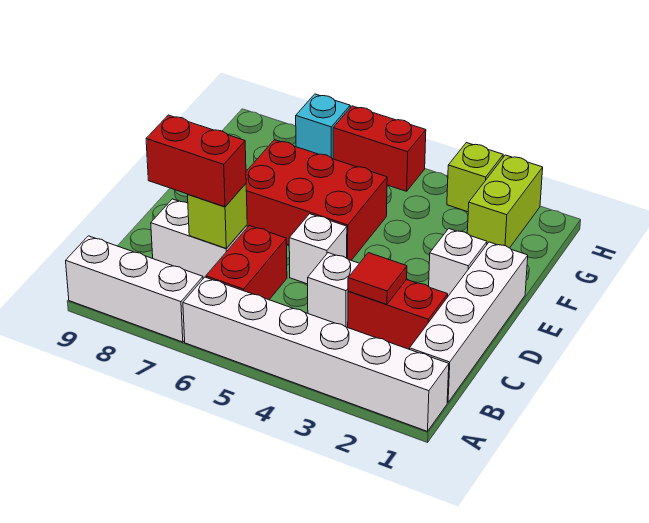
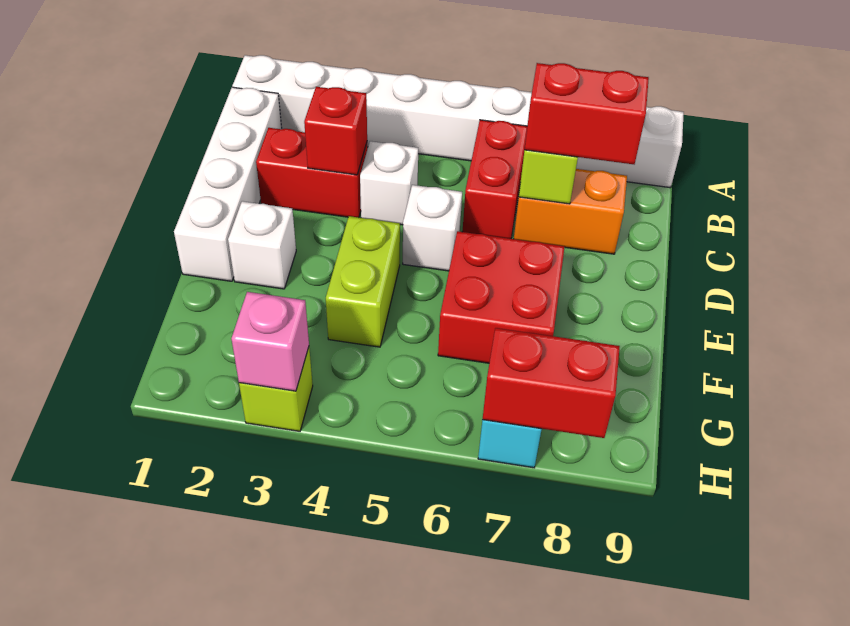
red tile C3 level 2 -> red brick C3 level 2
white brick C7:C8 level 1 -> orange brick C7:C8 level 1
red brick E5:F7 level 1 -> red brick E6:F7 level 1
lime brick G2:H2 level 1 -> lime brick E4:F4 level 1
none -> pink brick H3 level 2
red brick H5:H6 level 1 -> red brick H7:H8 level 2

